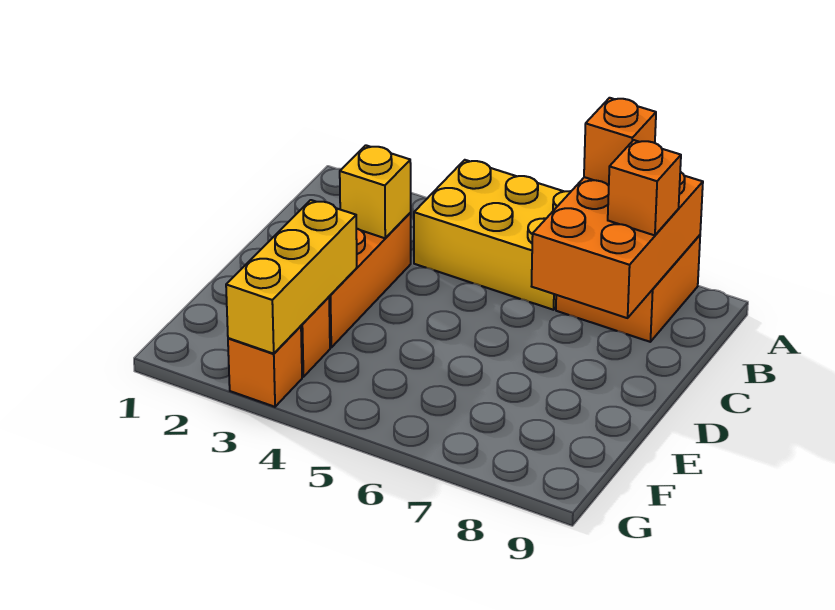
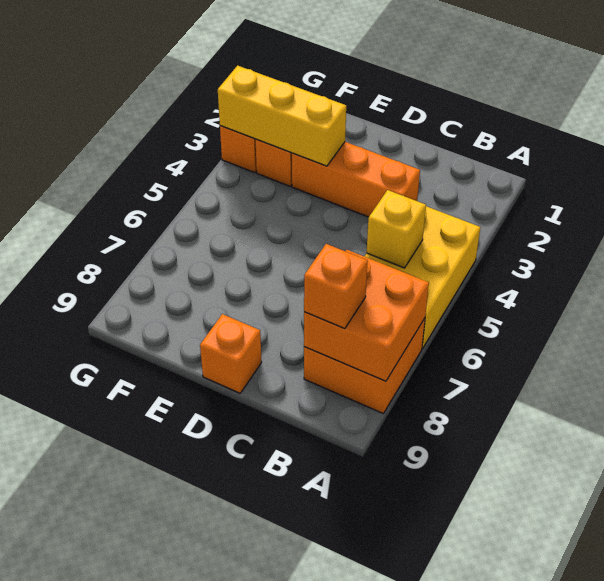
orange brick A7:C8 level 2 -> orange brick A7:B8 level 2
orange brick A7 level 3 -> orange brick D9 level 1
yellow brick C3 level 2 -> yellow brick B5 level 2

